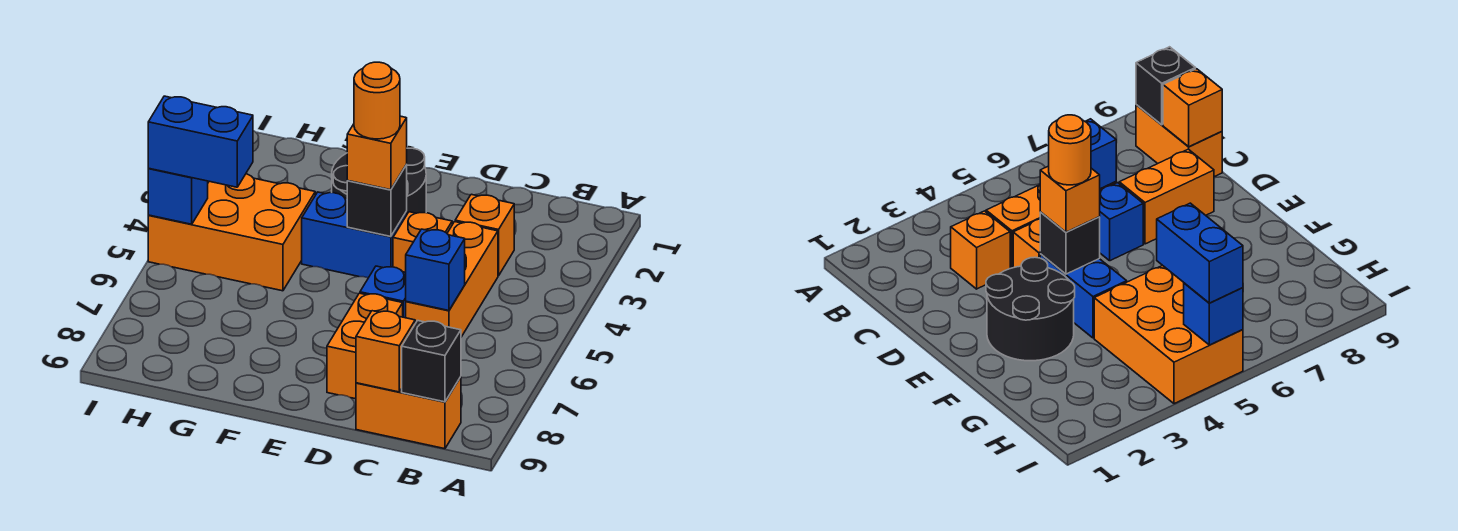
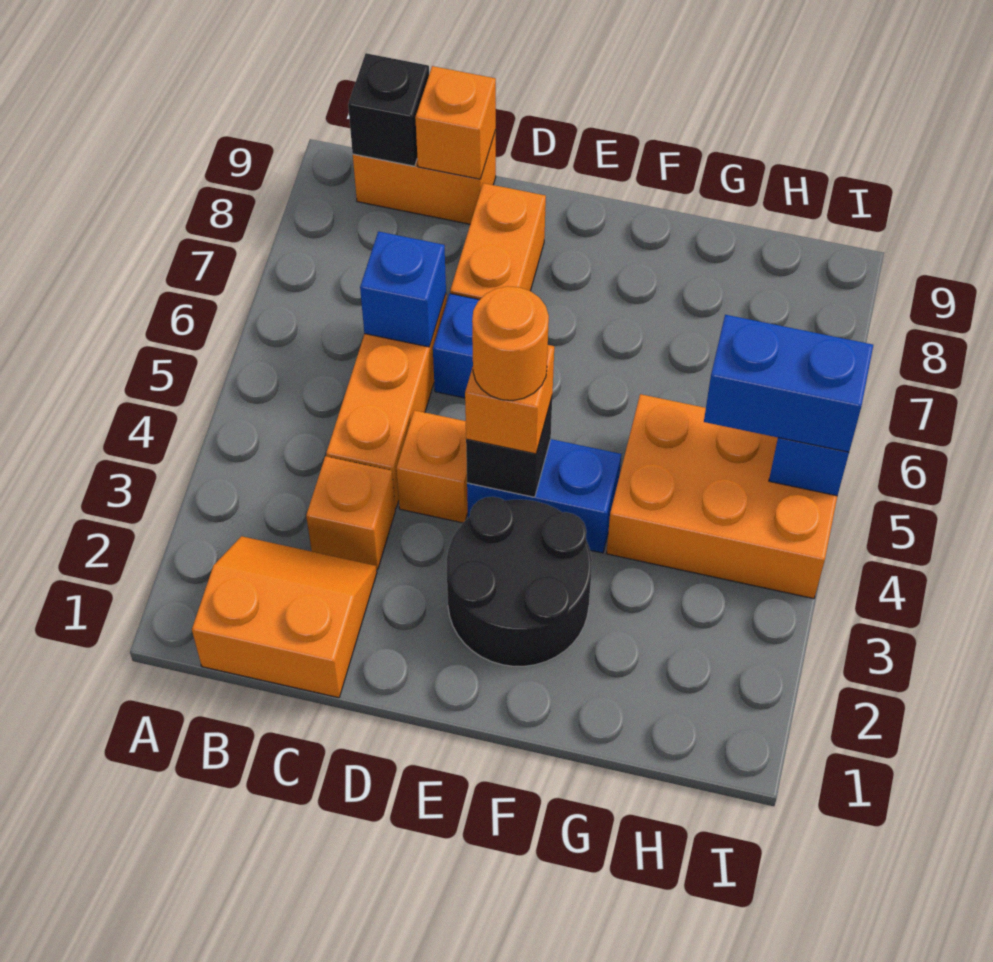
none -> orange slope B1:C2 level 1 top 1

